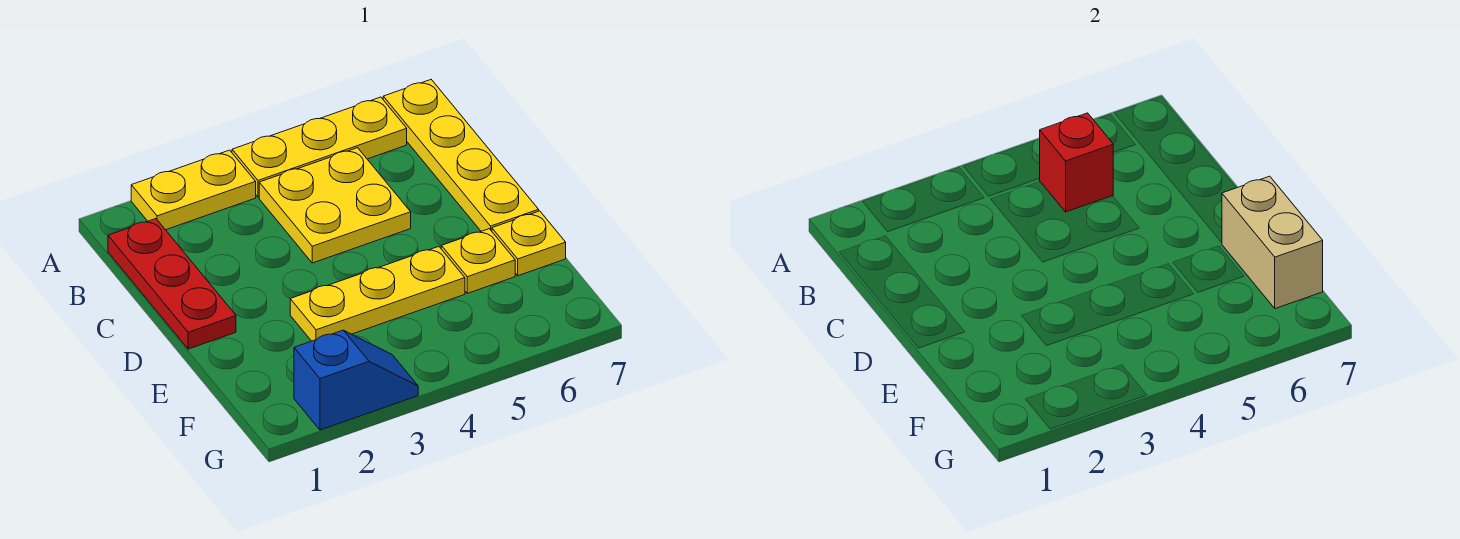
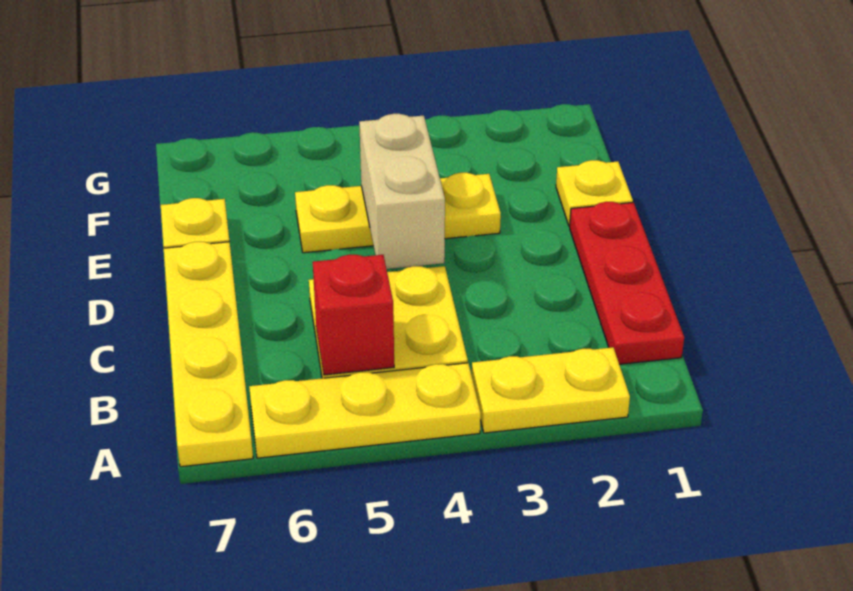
yellow plate E6 level 1 -> yellow plate E1 level 1
tan brick E7:F7 level 2 -> tan brick D4:E4 level 2
blue slope G2:G3 level 1 top 2 -> none

